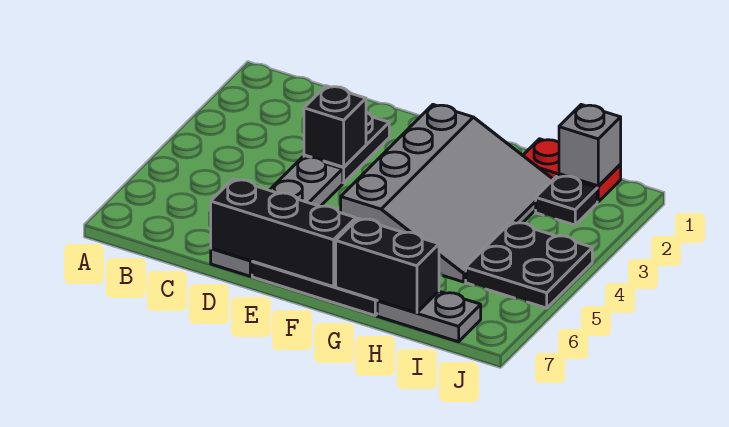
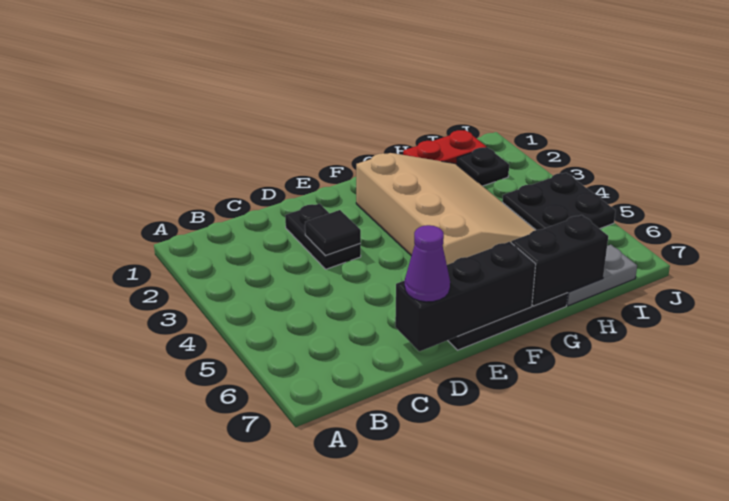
black brick D3 level 2 -> black tile D3 level 2
grey plate D4:D7 level 1 -> none
none -> purple cone D7 level 3
grey slope F2:H5 level 1 top F -> tan slope F2:H5 level 1 top F
grey brick I1 level 2 -> none

